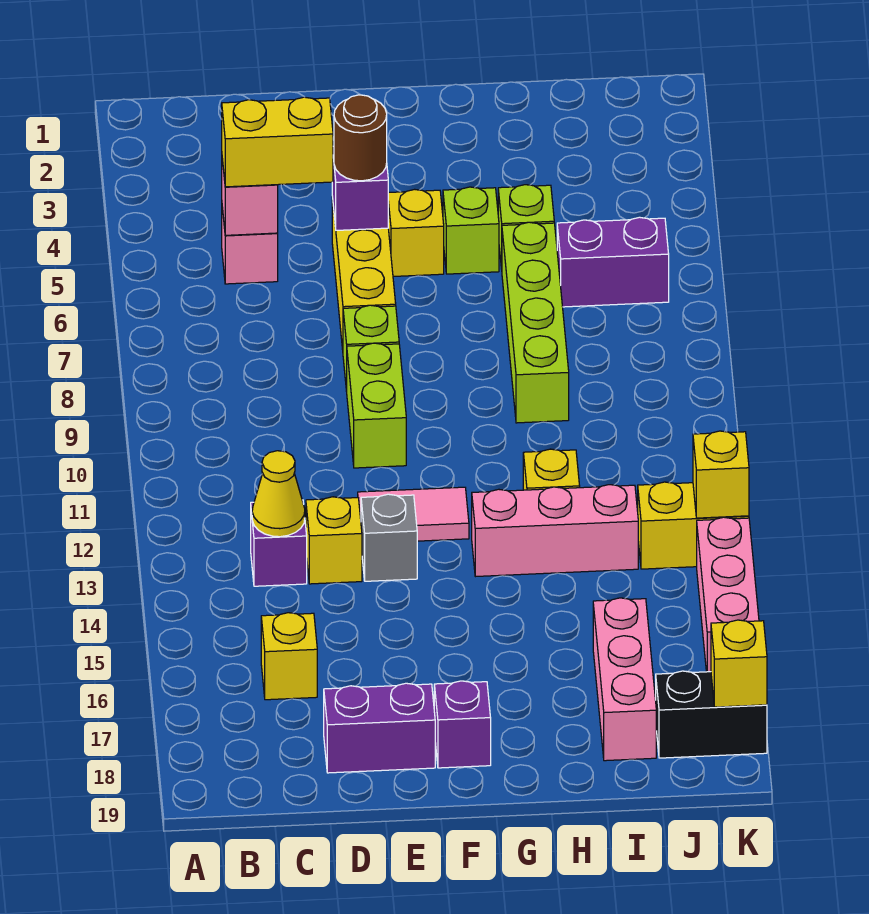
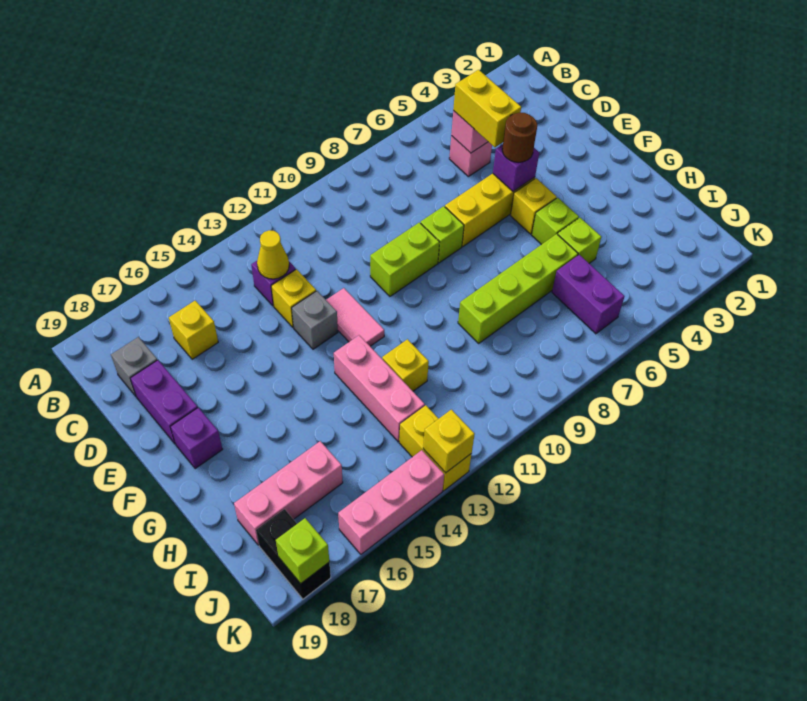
none -> grey brick C18 level 1
yellow brick K18 level 2 -> lime brick K18 level 2

